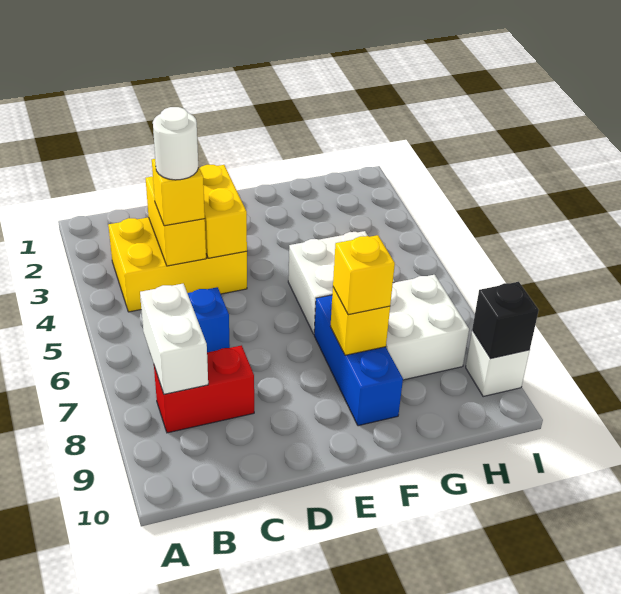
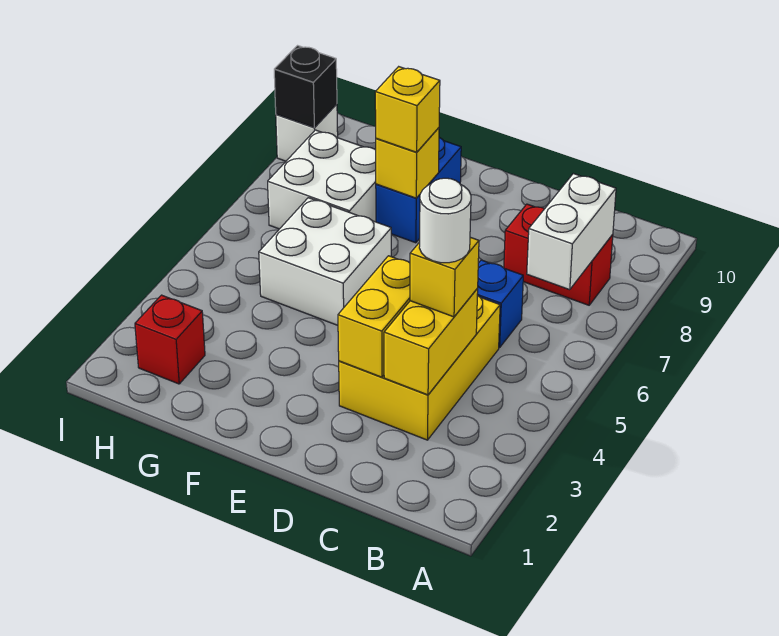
yellow brick B3:D4 level 1 -> yellow brick C3:D5 level 1
blue brick F7:F9 level 1 -> blue brick F8:F9 level 1
none -> red brick H2 level 1

